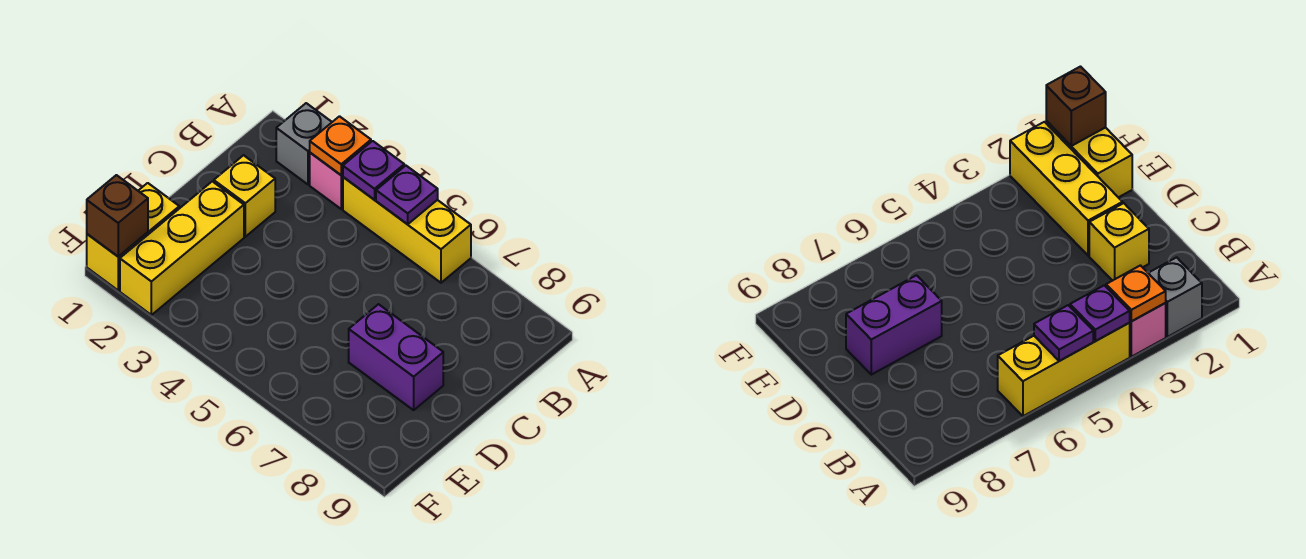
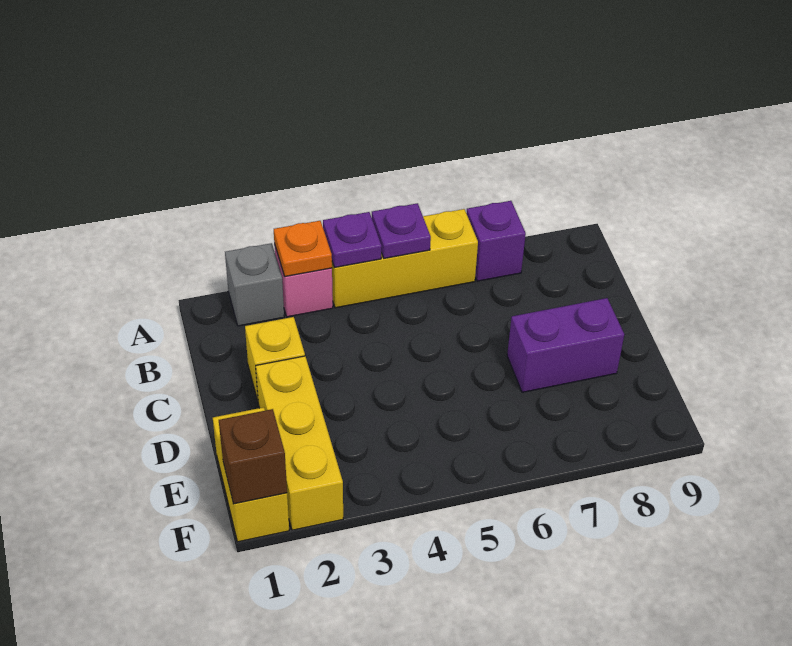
none -> purple brick A7 level 1

